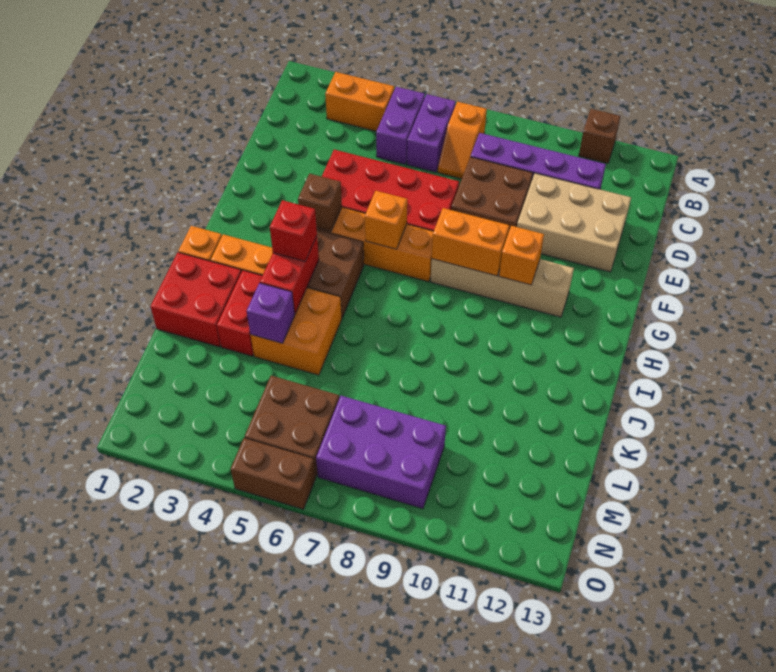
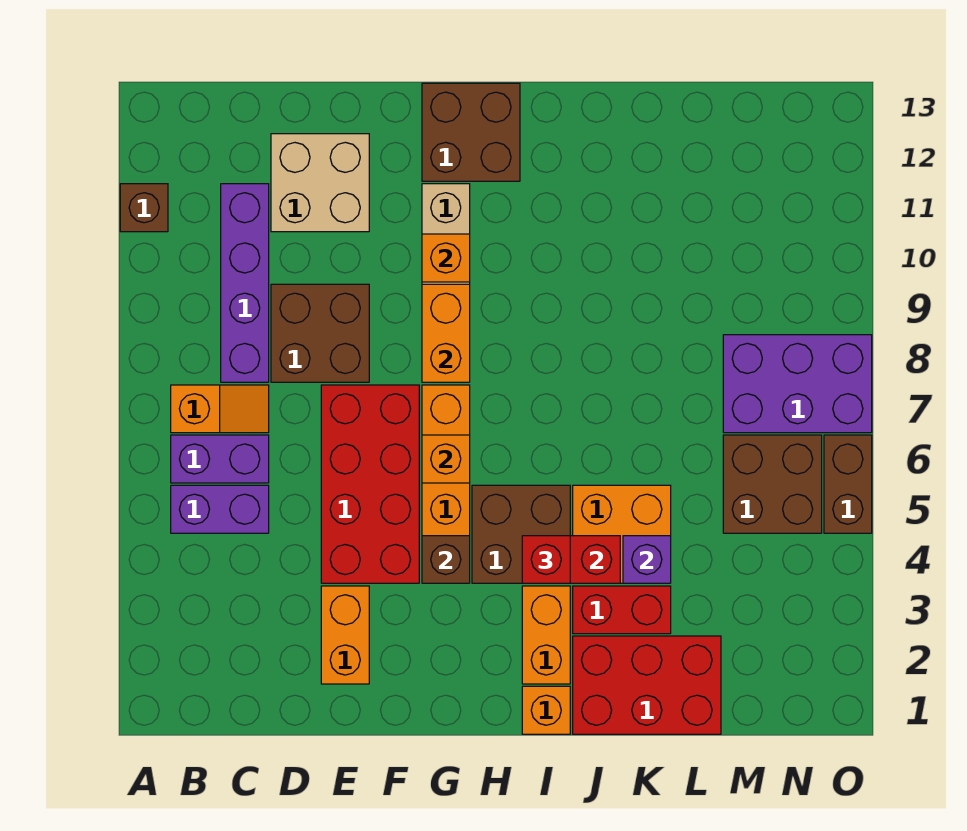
orange brick B3:B4 level 1 -> orange brick E2:E3 level 1
tan brick D10:E12 level 1 -> tan brick D11:E12 level 1
none -> brown brick G12:H13 level 1
red brick J1:K2 level 1 -> red brick J1:L2 level 1
purple brick M7:N9 level 1 -> purple brick M7:O8 level 1

